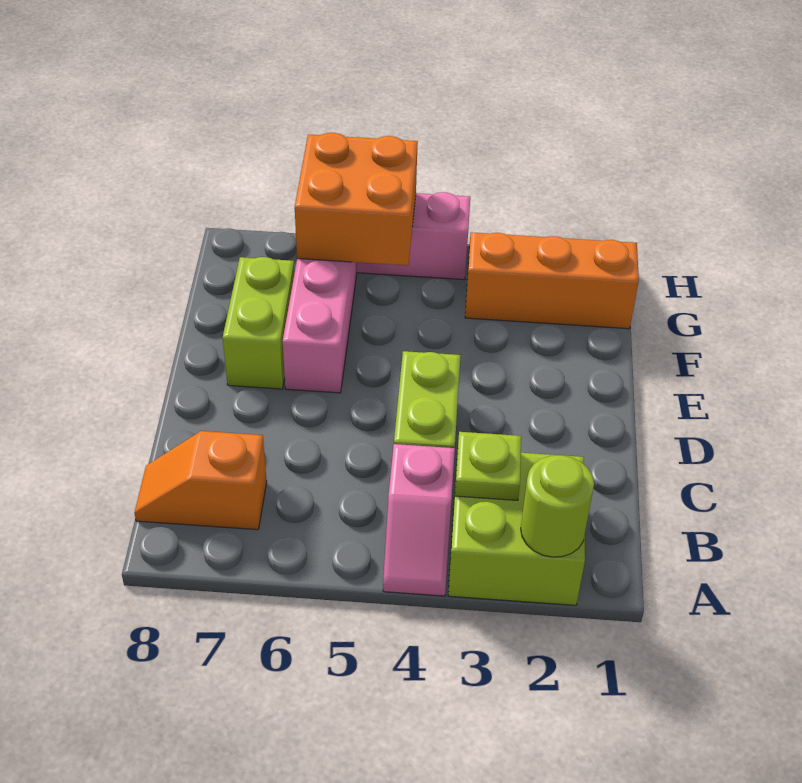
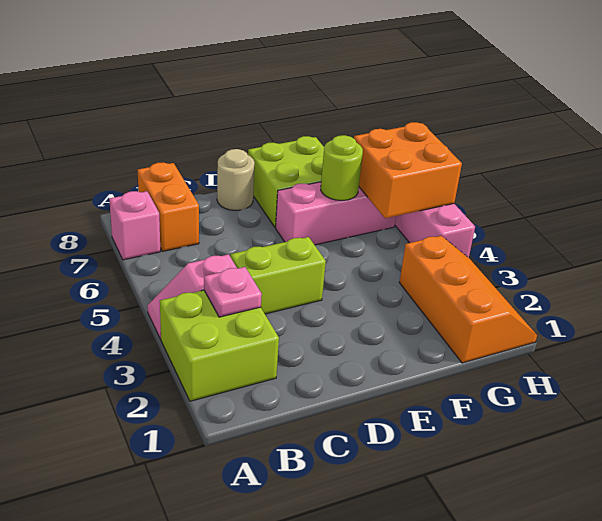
lime round brick A2 level 2 -> lime round brick F6 level 2
none -> pink brick A7 level 1
lime plate B3 level 2 -> pink plate B3 level 2
orange slope B7:B8 level 1 top 7 -> orange brick B7:B8 level 1
none -> tan round brick D8 level 1
lime brick E7:F7 level 1 -> lime brick E7:F8 level 1

